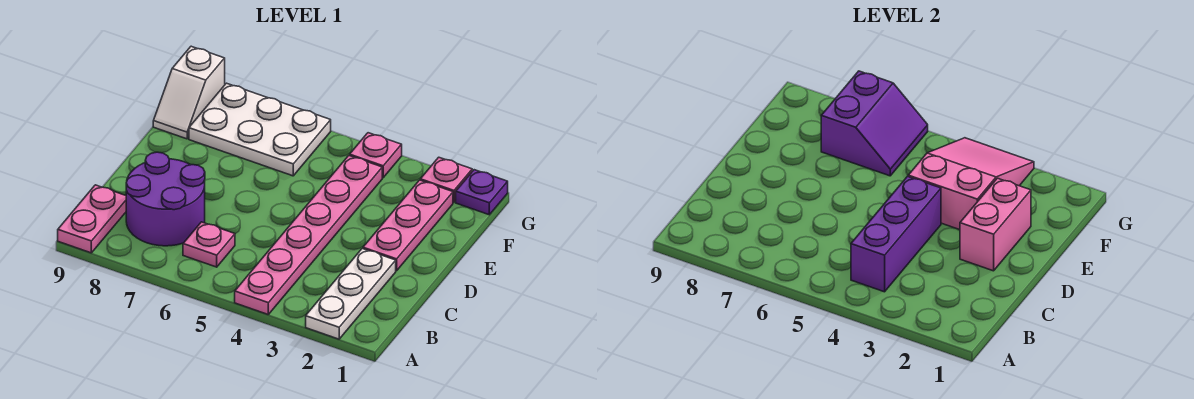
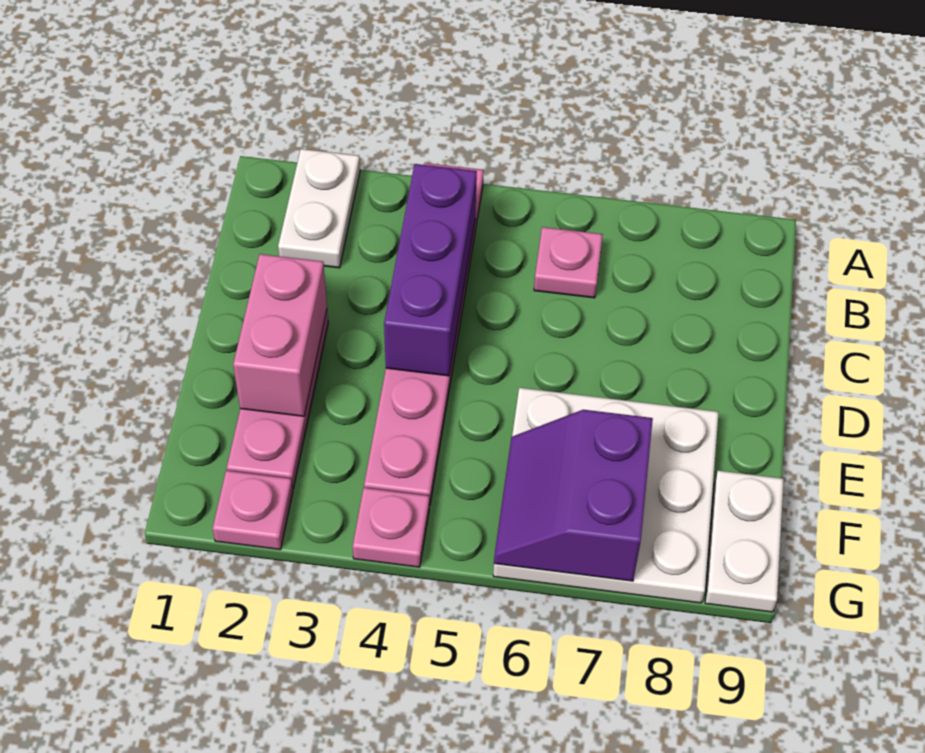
white plate A2:C2 level 1 -> white plate A2:B2 level 1
pink plate A9:B9 level 1 -> none
purple round brick B7:C8 level 1 -> none
pink slope E3:G4 level 2 top E -> none
white plate F6:G8 level 1 -> white plate E6:G8 level 1
white slope F9:G9 level 1 top G -> white plate F9:G9 level 1
purple plate G1 level 1 -> none

